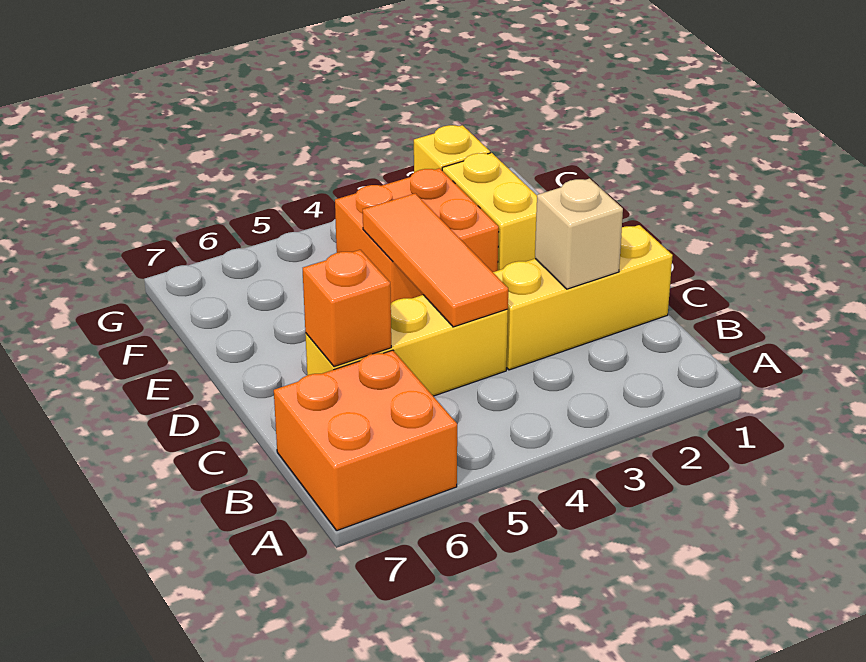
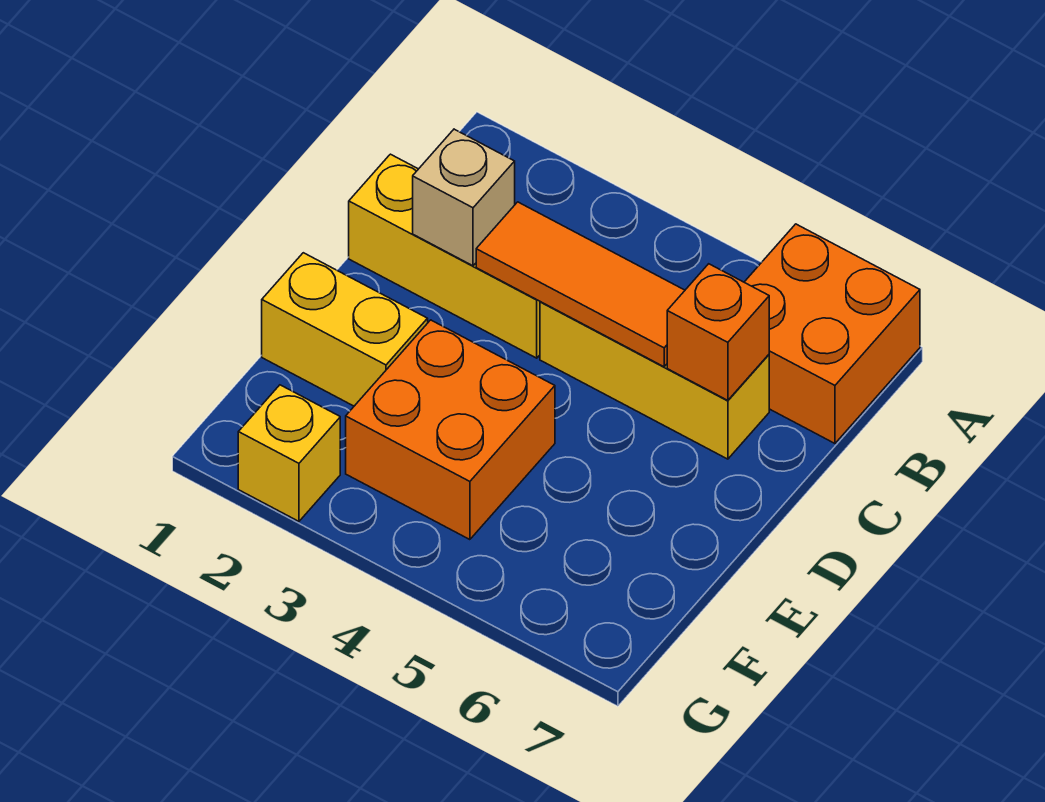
orange tile C4:E4 level 2 -> orange tile C3:C5 level 2
yellow brick E2:F2 level 1 -> yellow brick E1:E2 level 1

